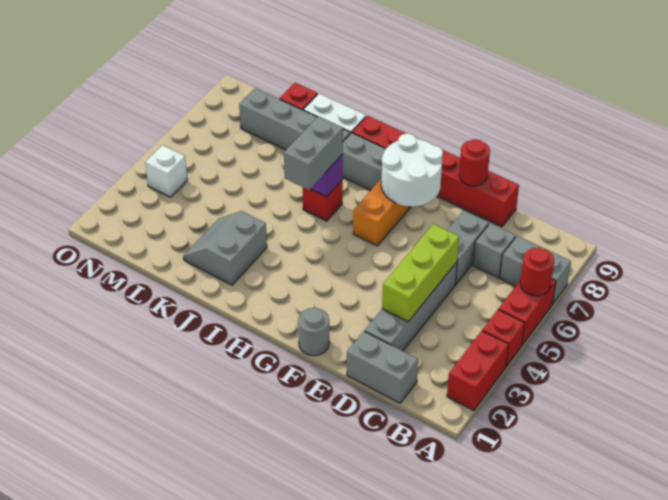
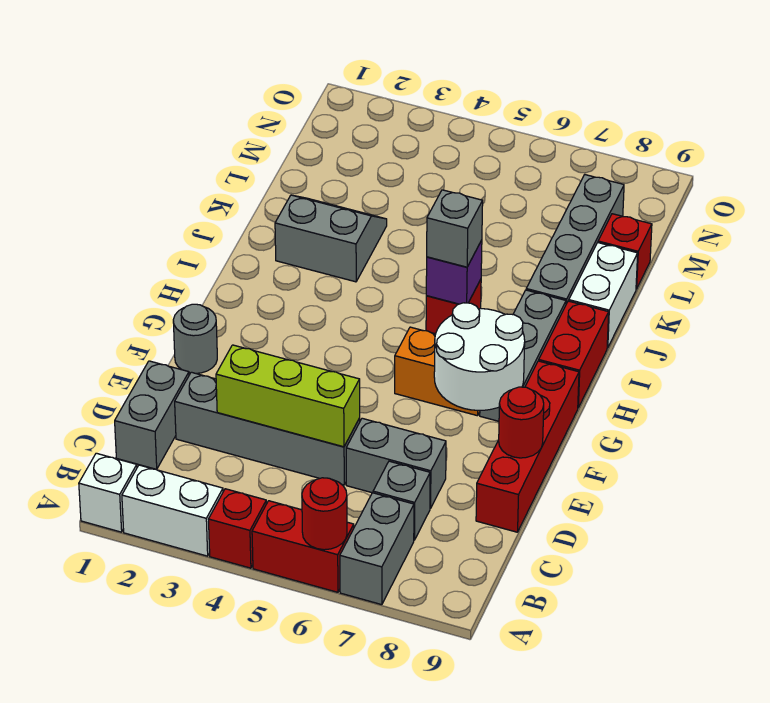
red brick A2:A3 level 1 -> white brick A2:A3 level 1
grey brick I5:I6 level 3 -> grey brick I6 level 3
white brick N4 level 1 -> white brick A1 level 1

